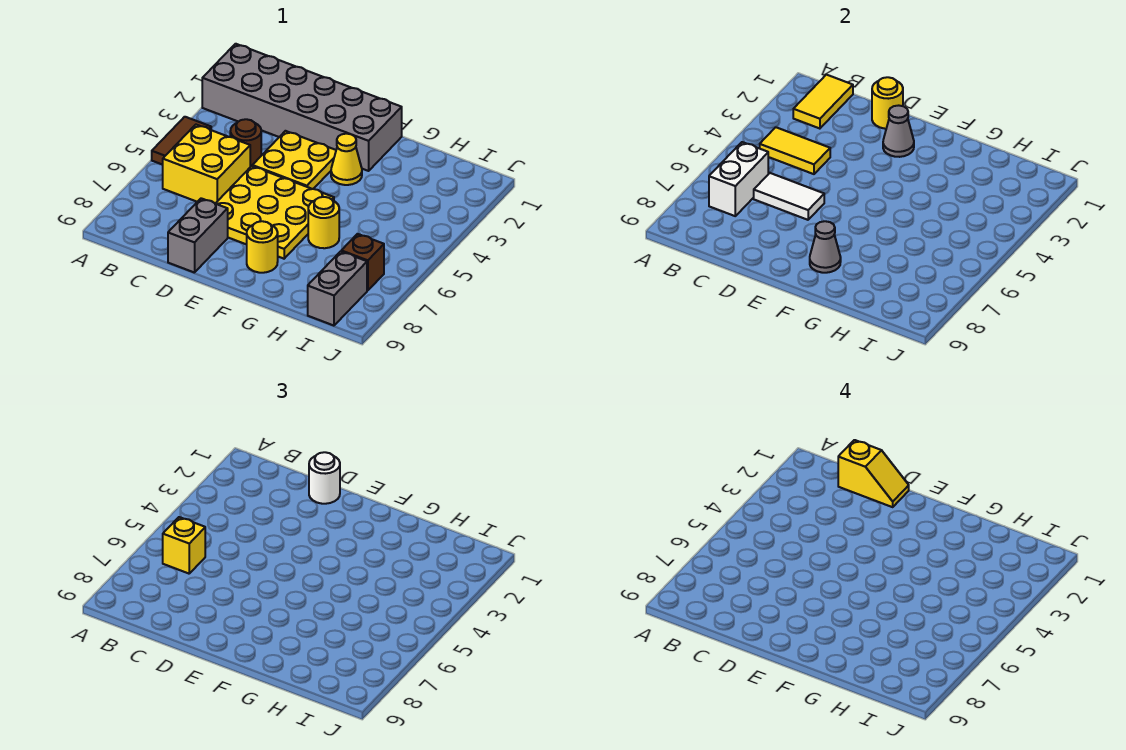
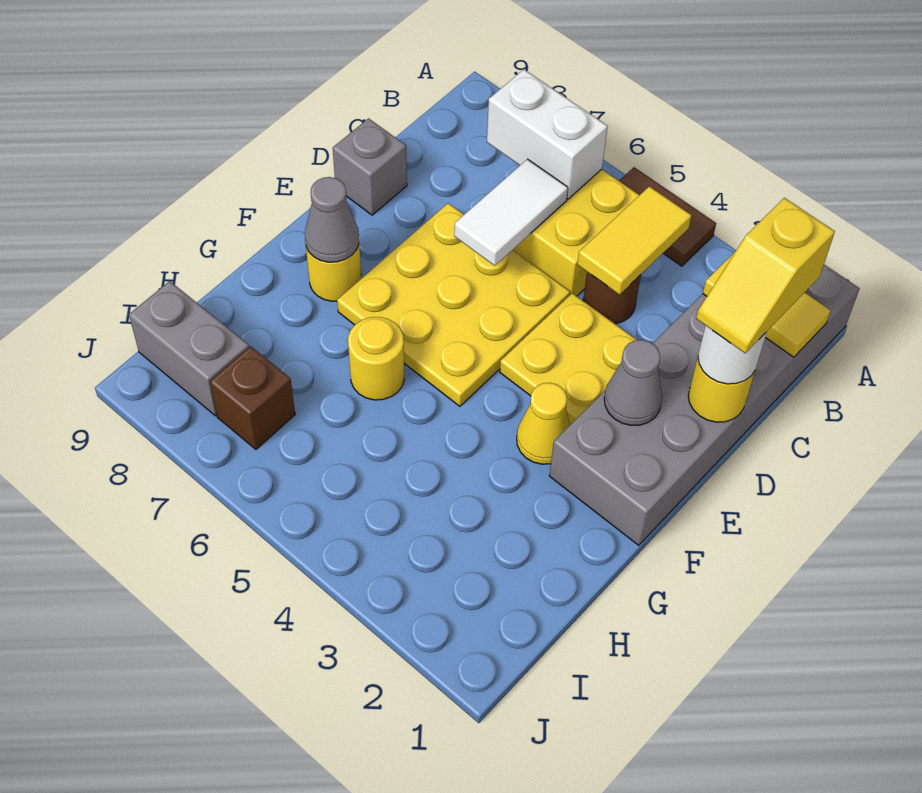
yellow brick B6 level 3 -> none
grey brick D8:D9 level 1 -> grey brick D9 level 1

